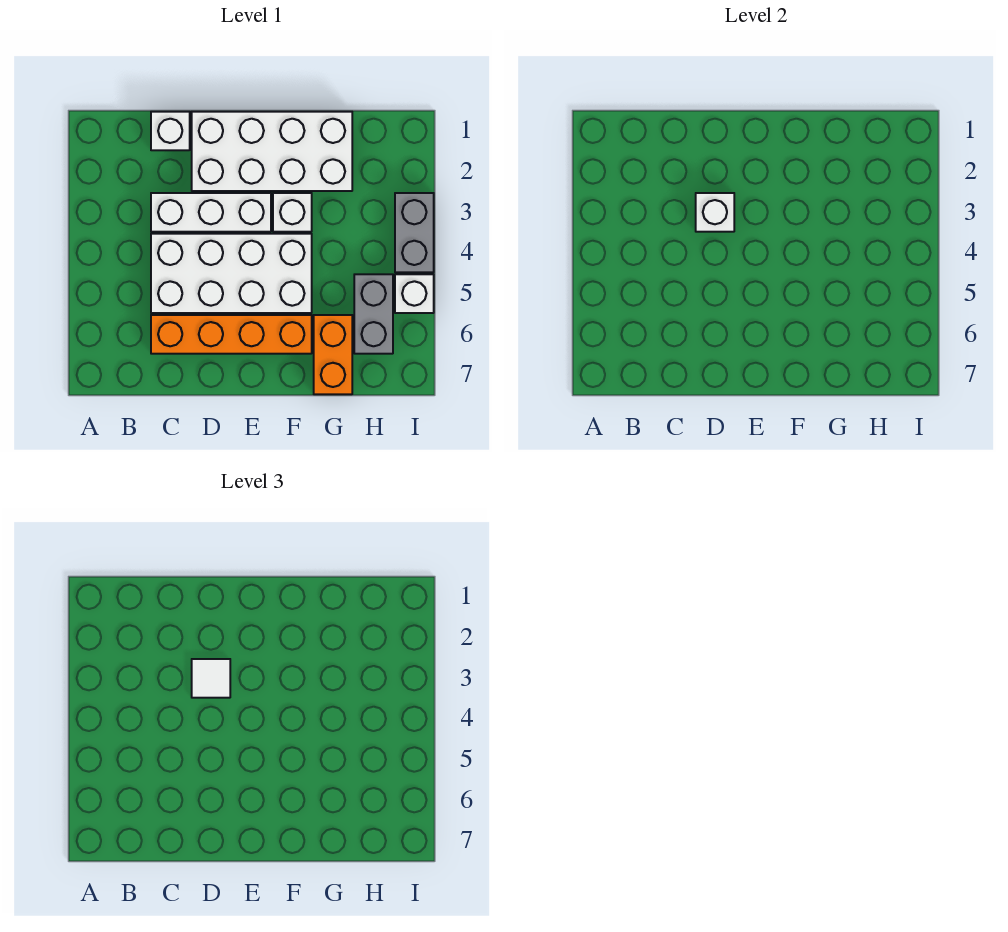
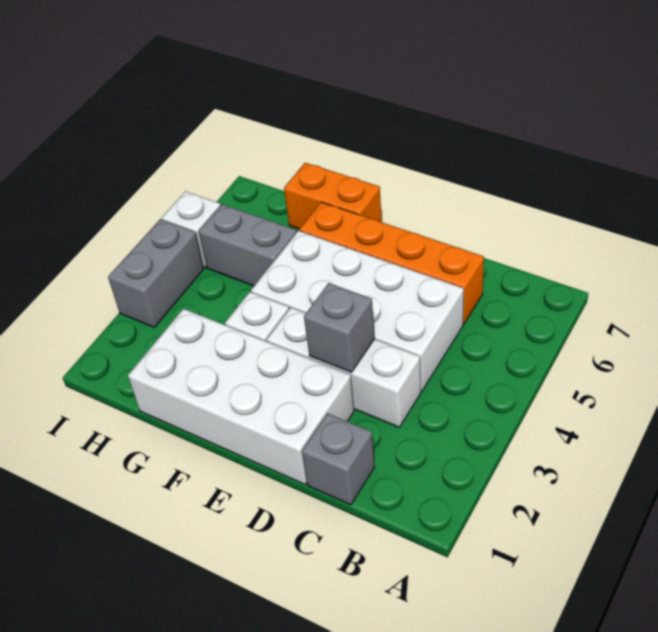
white brick C1 level 1 -> grey brick C1 level 1
white brick D3 level 2 -> grey brick D3 level 2
white tile D3 level 3 -> none
orange brick G6:G7 level 1 -> orange brick F7:G7 level 1
grey brick H5:H6 level 1 -> grey brick G5:H5 level 1

